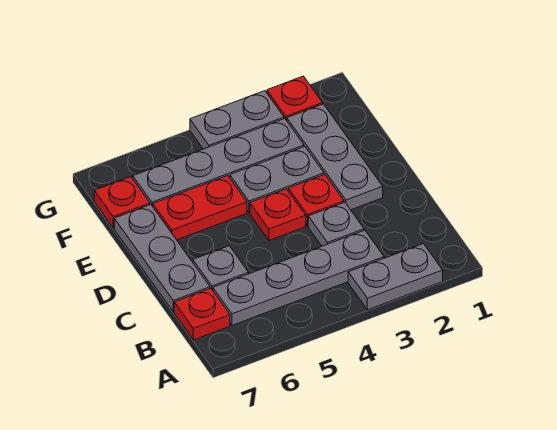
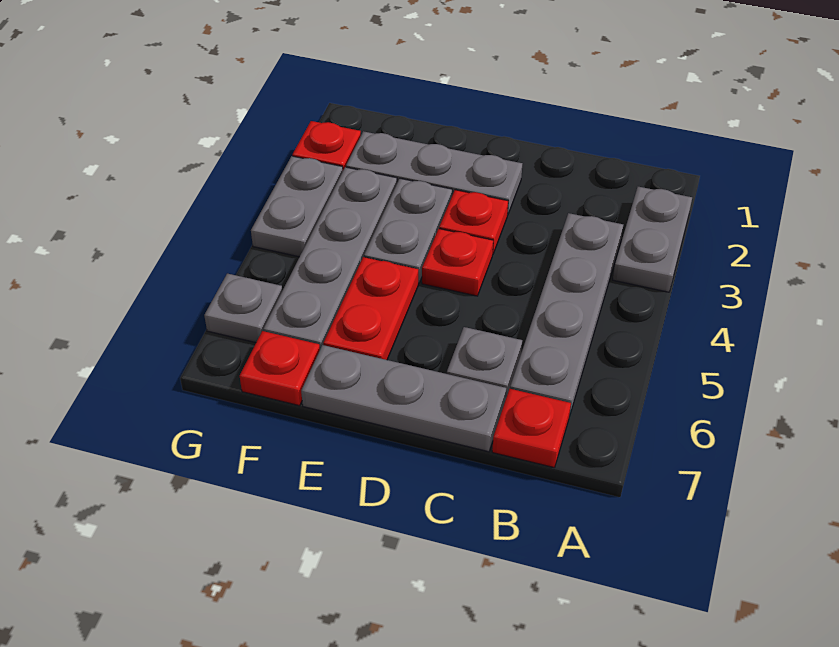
grey plate C3 level 1 -> grey plate G6 level 1

